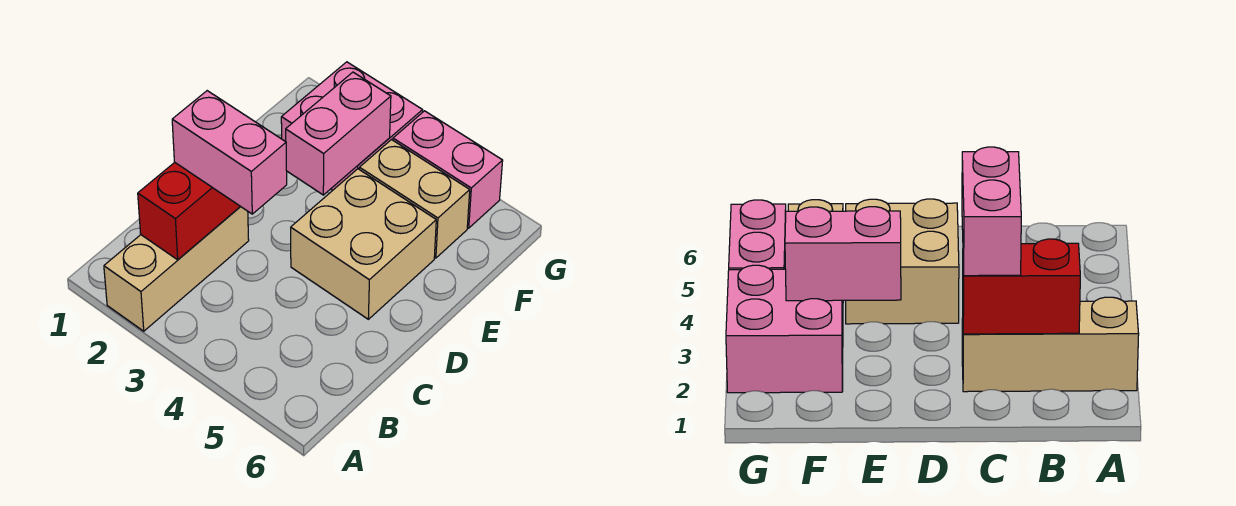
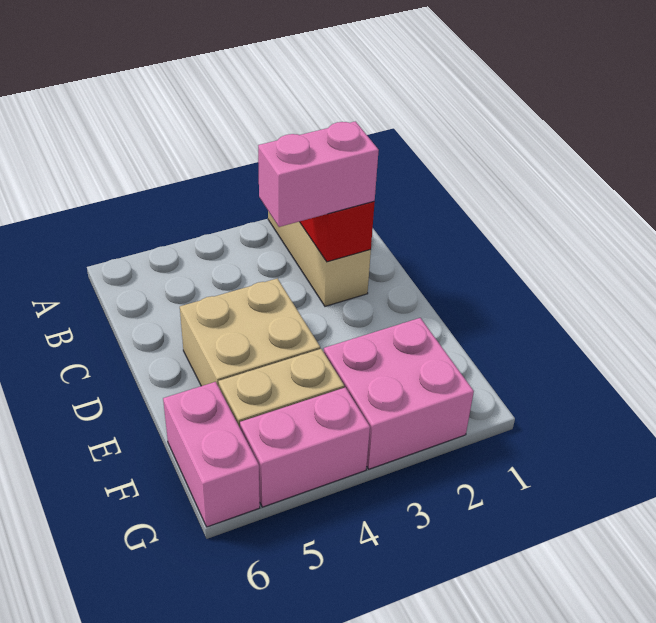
pink brick E3:F3 level 2 -> pink brick F6:G6 level 1

